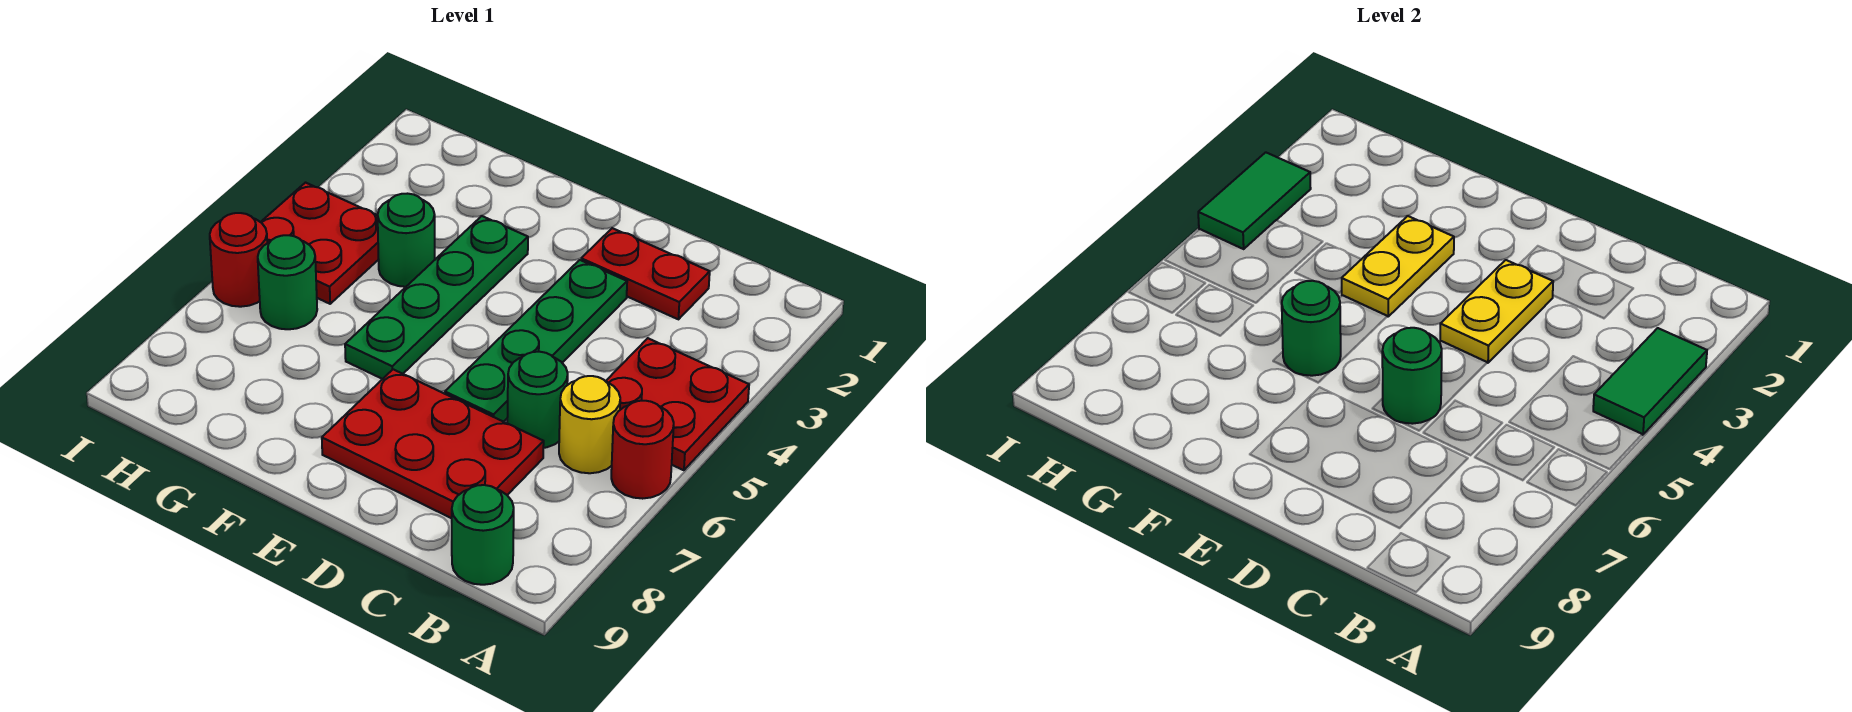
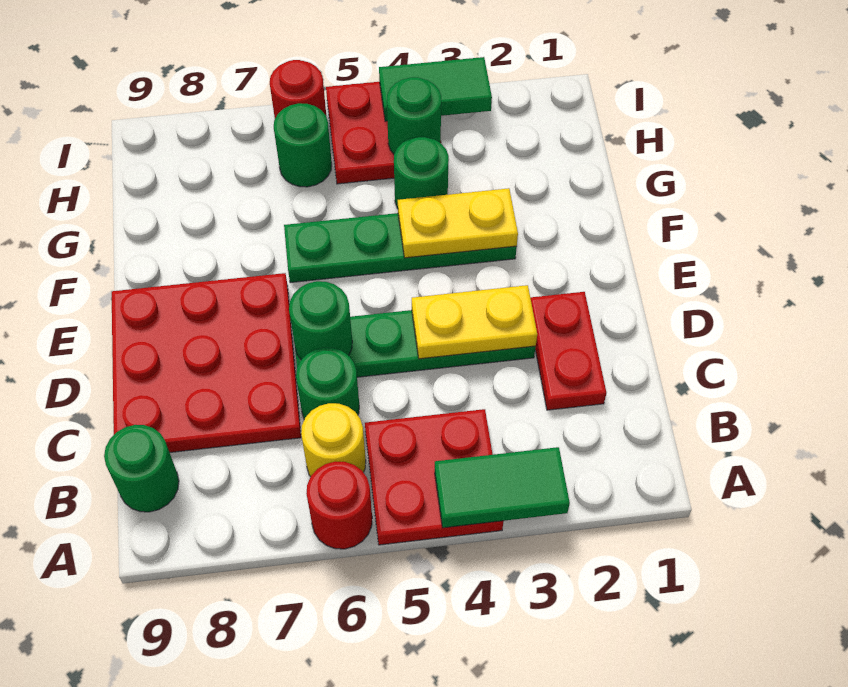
red plate C7:E8 level 1 -> red plate C7:E9 level 1
green round brick F6 level 2 -> green round brick H4 level 2

